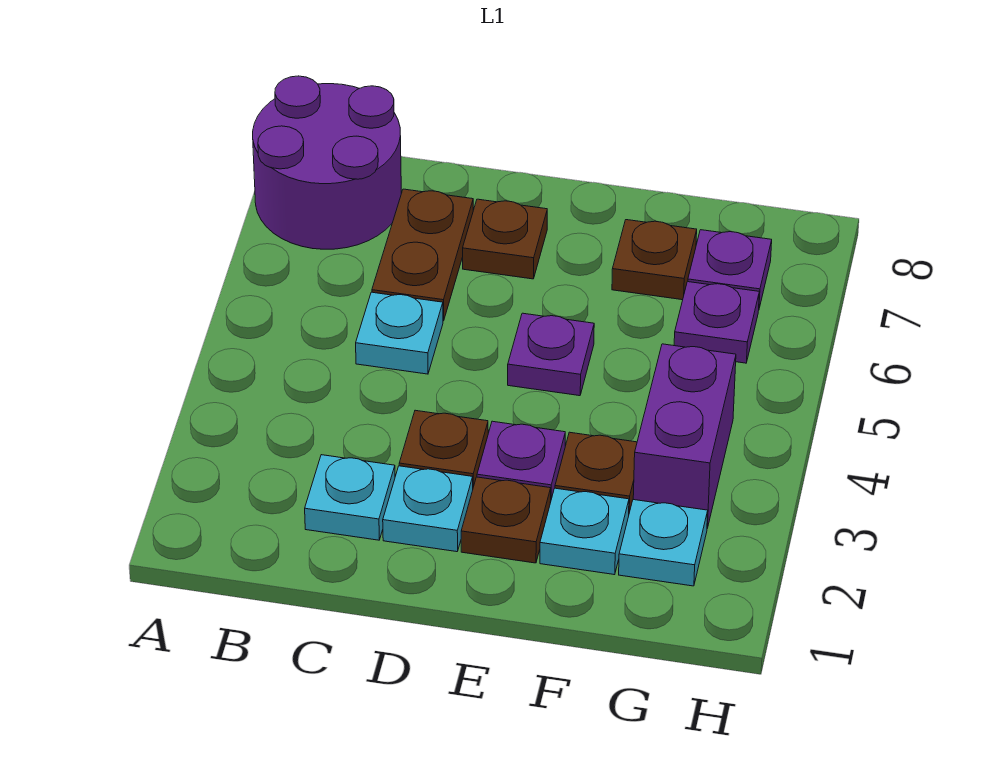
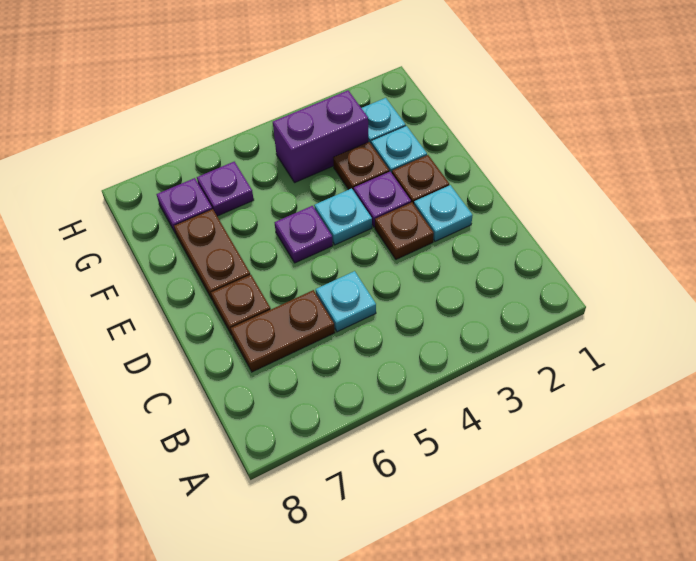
purple round brick A7:B8 level 1 -> none
cyan plate C2 level 1 -> cyan plate E4 level 1
brown plate F7 level 1 -> brown plate E7:F7 level 1

